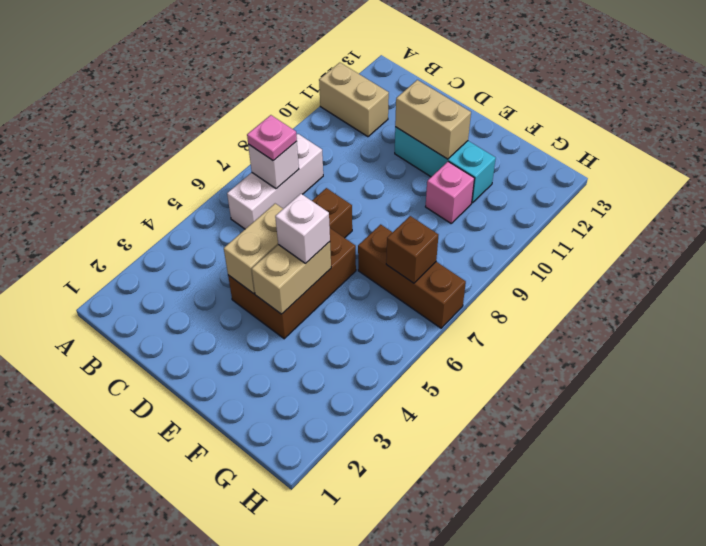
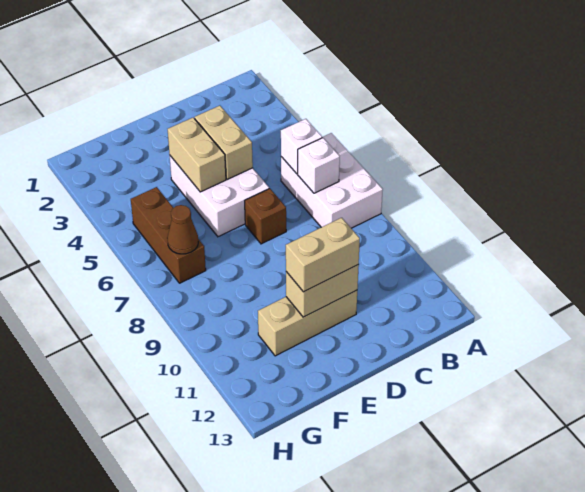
tan brick A11:B11 level 1 -> tan brick D11:E11 level 3
white brick B6:B8 level 1 -> white brick A6:B8 level 1
pink plate B7 level 3 -> none
brown brick D4:E6 level 1 -> white brick D4:E6 level 1
cyan brick D11:F11 level 1 -> tan brick D11:F11 level 1
white brick E5 level 3 -> white brick B6 level 2
brown brick F7:H7 level 1 -> brown brick G5:G7 level 1
pink brick F10 level 1 -> none
brown brick G7 level 2 -> brown cone G7 level 2

